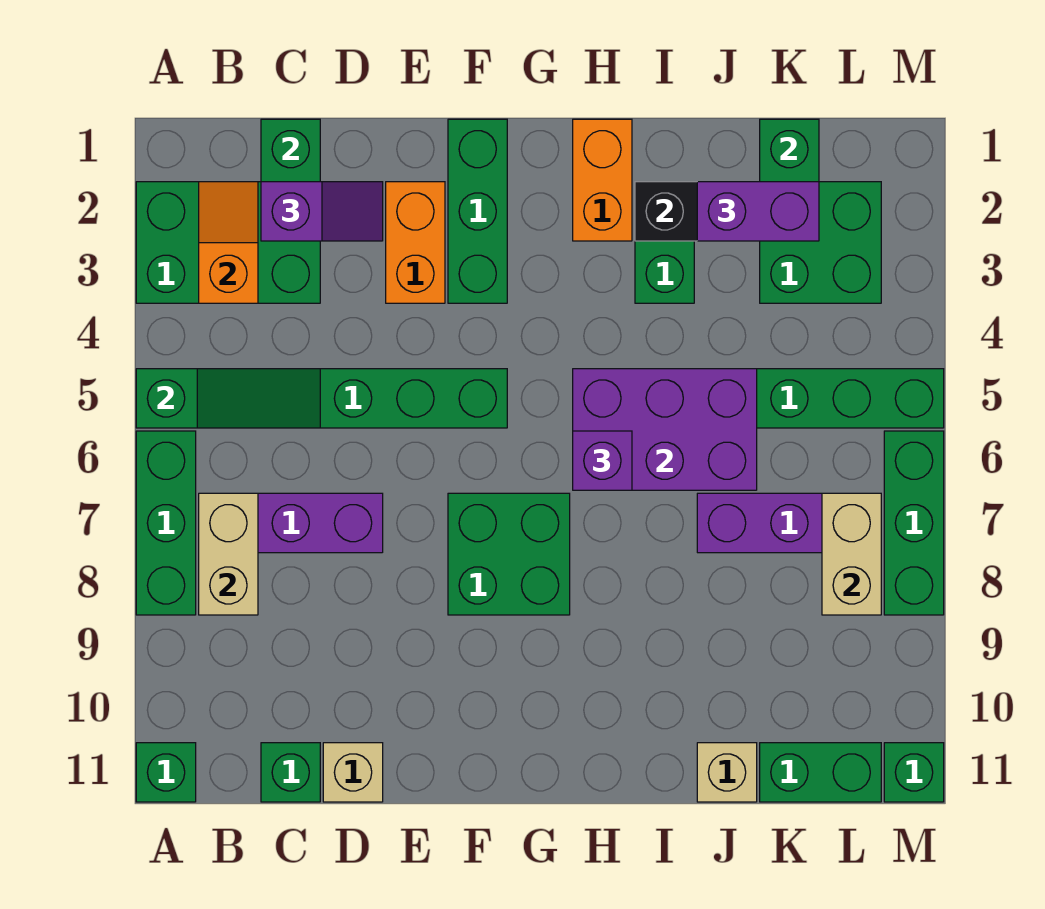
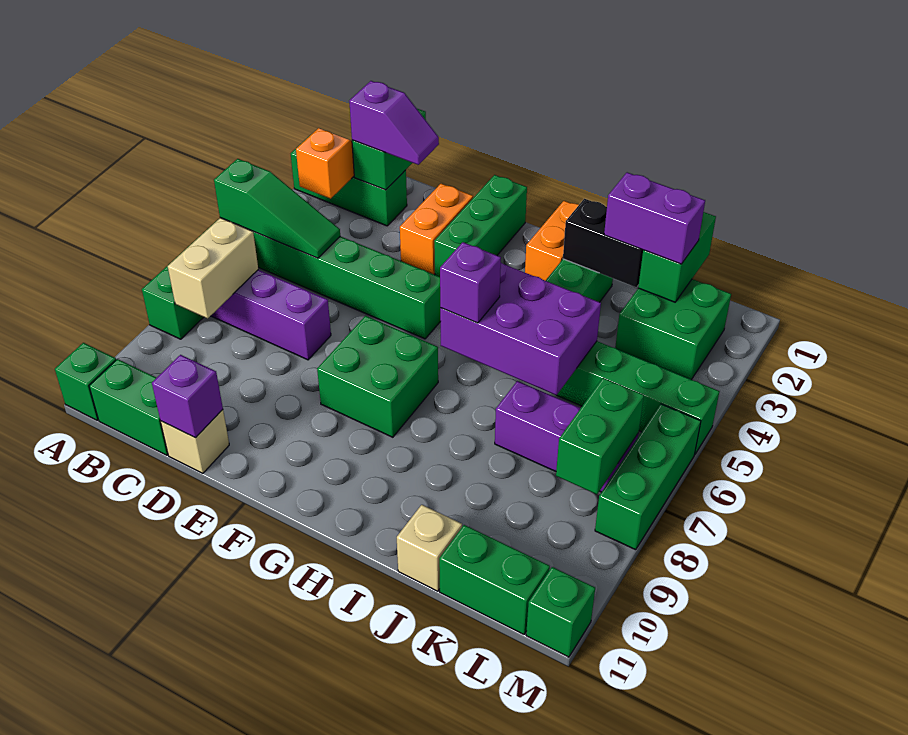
green brick A2:C3 level 1 -> green brick A2:C2 level 1
green brick C11 level 1 -> green brick B11:C11 level 1
none -> purple brick D11 level 2
tan brick L7:L8 level 2 -> green brick L7:L8 level 2

